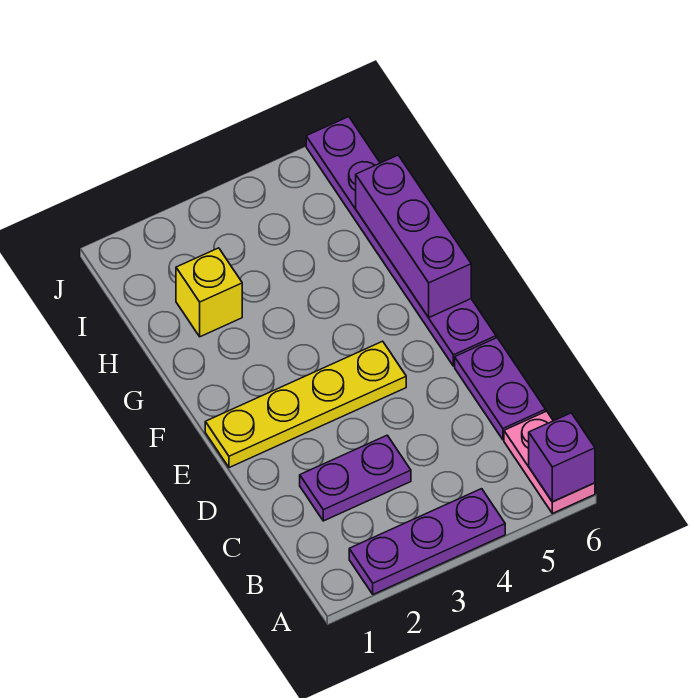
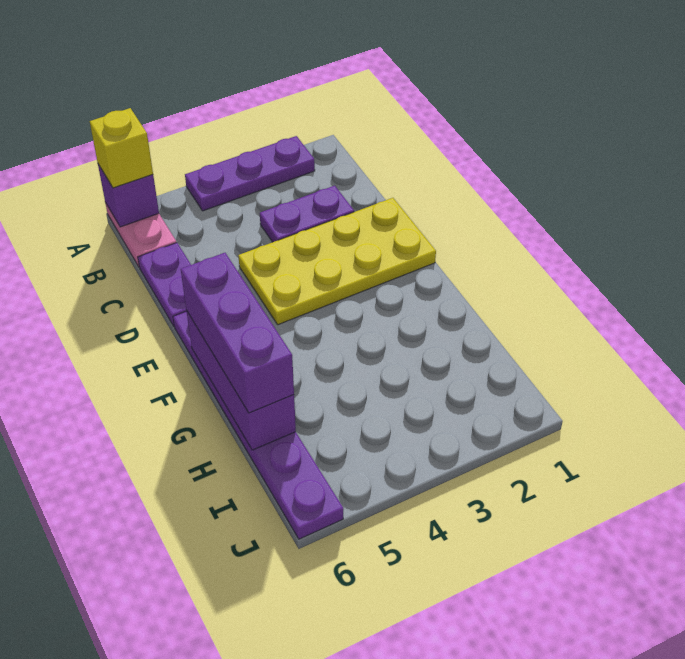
yellow plate E1:E4 level 1 -> yellow plate D1:E4 level 1
none -> purple brick F6:H6 level 3
yellow brick H2 level 1 -> yellow brick A6 level 3

